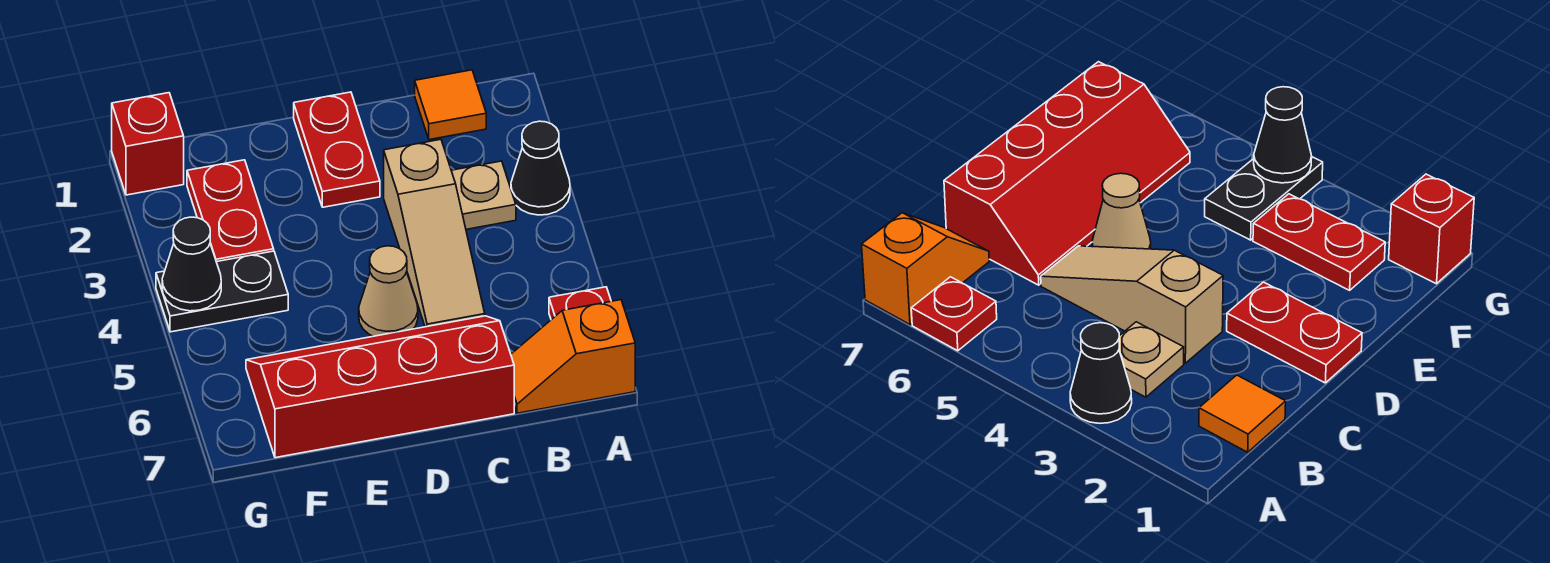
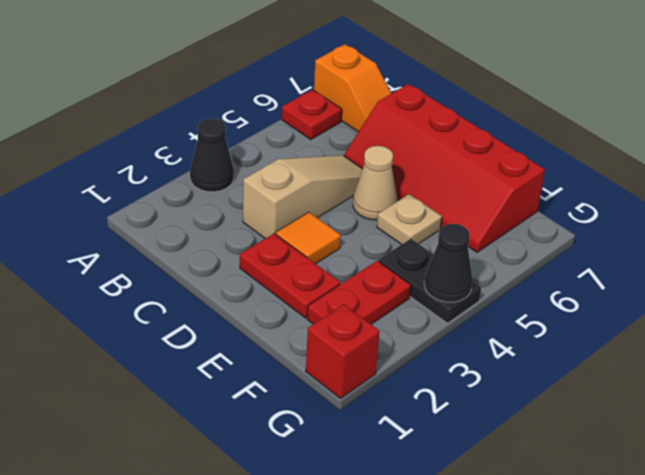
orange tile B1 level 1 -> orange tile D3 level 1
tan plate B3 level 1 -> tan plate E5 level 1
red plate D1:D2 level 1 -> red plate D2:E2 level 1

